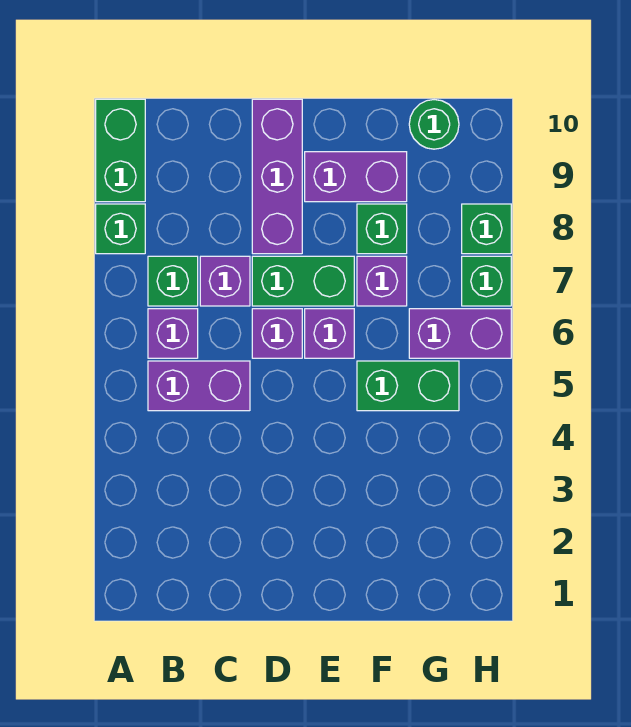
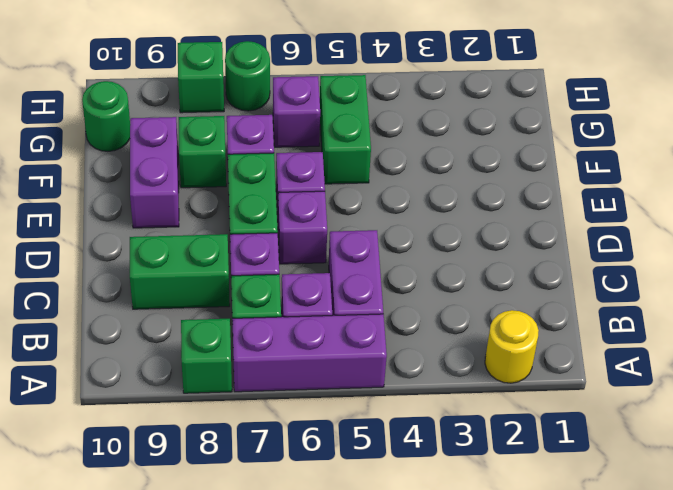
none -> yellow round brick A2 level 1
green brick A9:A10 level 1 -> green brick C8:C9 level 1
purple brick D8:D10 level 1 -> purple brick A5:A7 level 1
purple brick G6:H6 level 1 -> purple brick G6 level 1
green brick H7 level 1 -> green round brick H7 level 1

